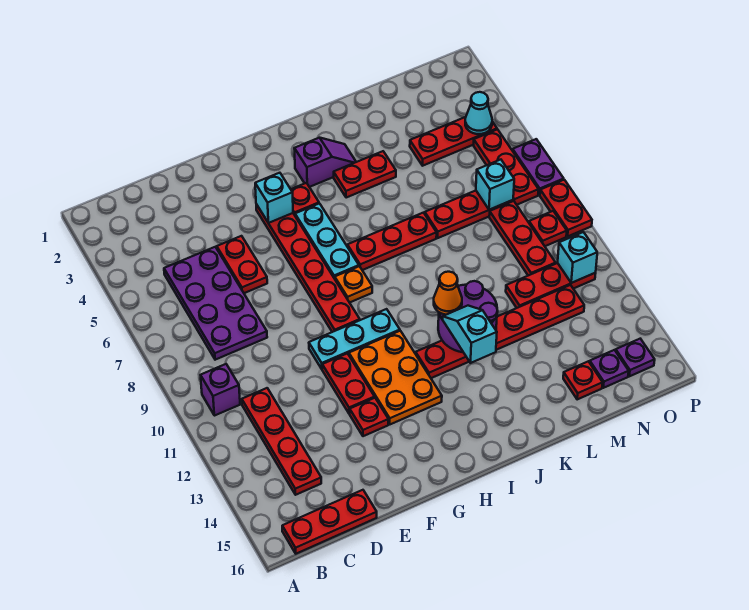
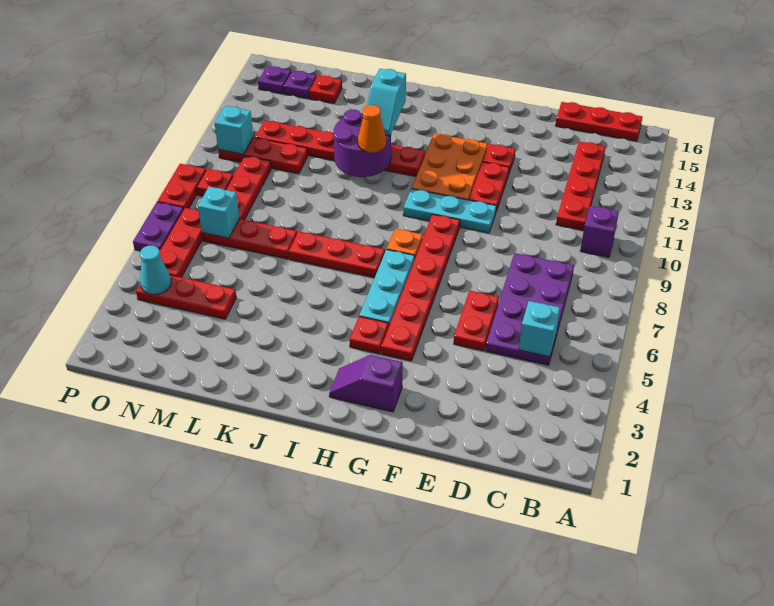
cyan brick G4 level 2 -> cyan brick C5 level 2
purple slope I3:J3 level 1 top I -> purple slope G2:H2 level 1 top G
red plate J4:K4 level 1 -> none

